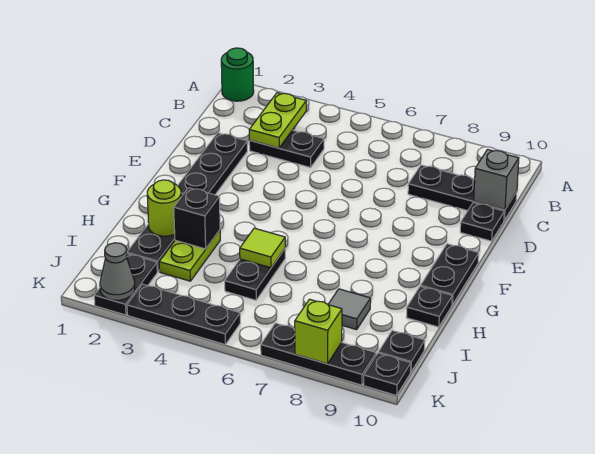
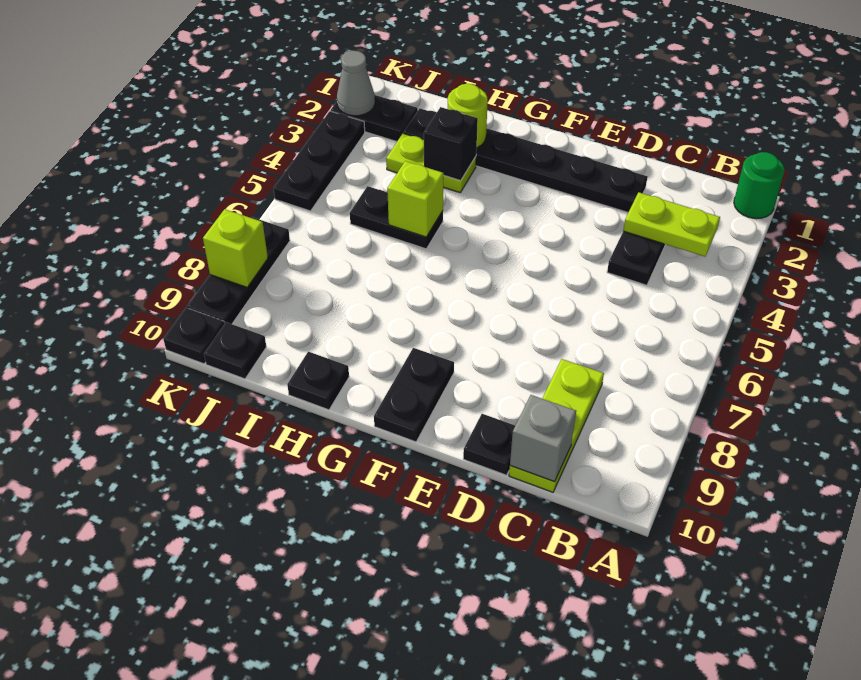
black plate C8:C10 level 1 -> lime plate C8:C10 level 1
black plate F10:G10 level 1 -> black plate F9:F10 level 1
lime tile H5 level 2 -> lime brick H5 level 2
grey tile I8 level 1 -> none

